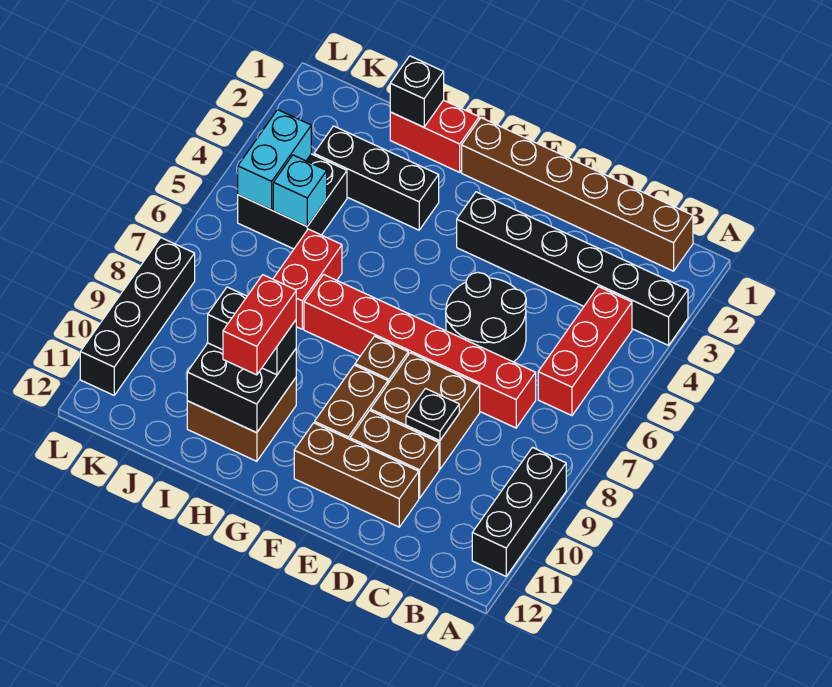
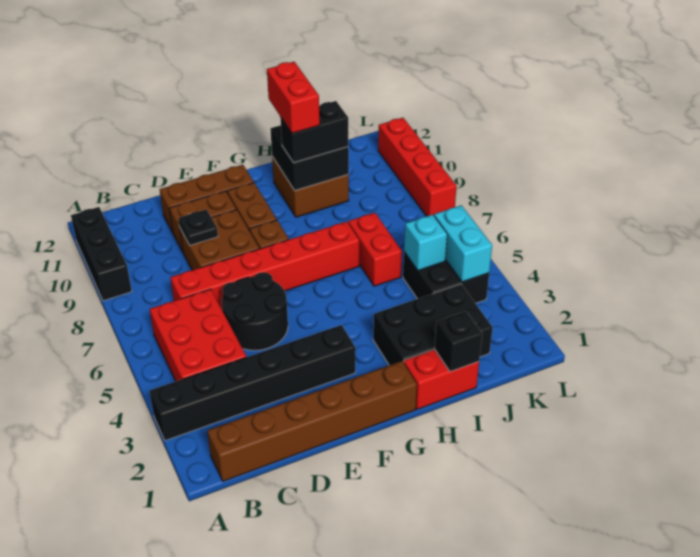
red brick B4:B6 level 1 -> red brick B4:C6 level 1
black brick H3:J3 level 1 -> black brick H2:J3 level 1
black brick L8:L11 level 1 -> red brick L8:L11 level 1

